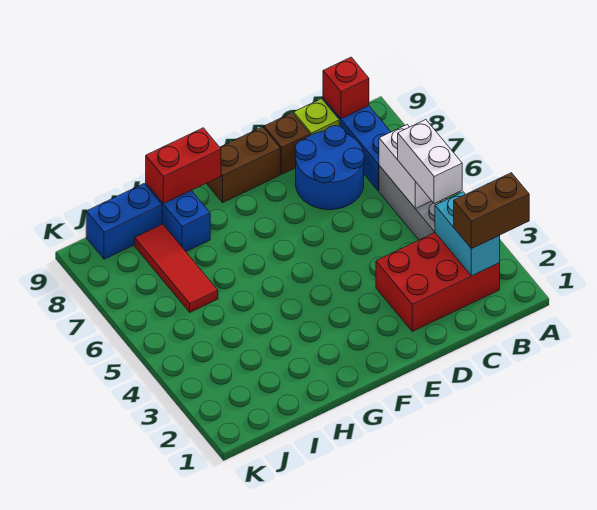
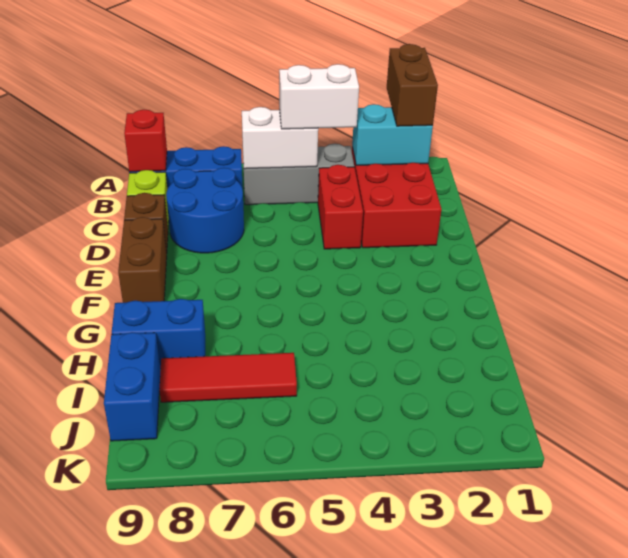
red brick G9:H9 level 2 -> red brick C4:D4 level 1

